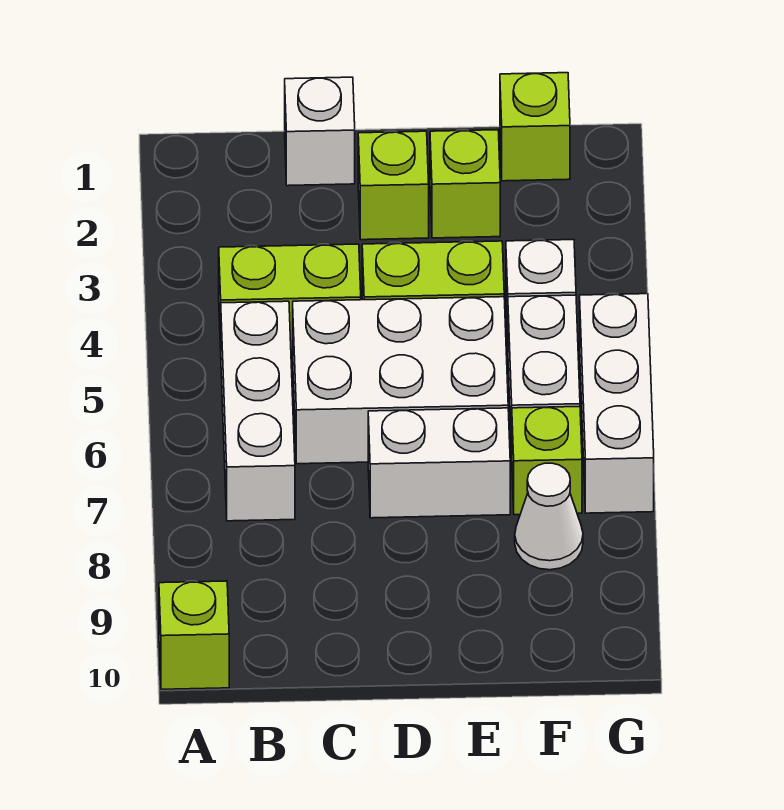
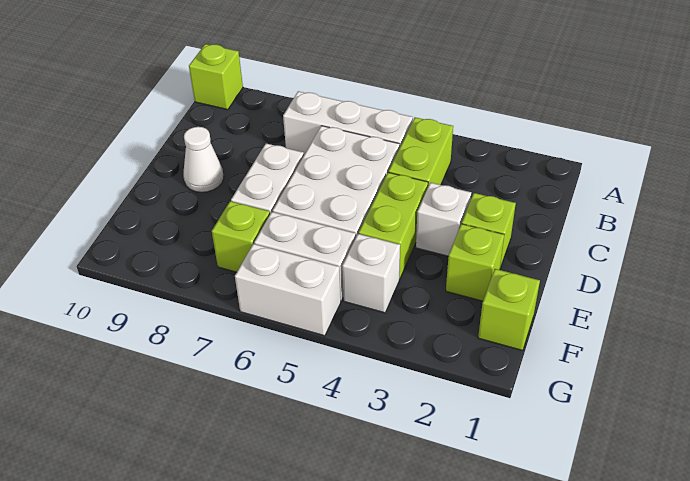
white brick C1 level 1 -> white brick D3 level 1
white cone F8 level 1 -> white cone D9 level 1
white brick G5:G7 level 1 -> white brick G5:G6 level 1

